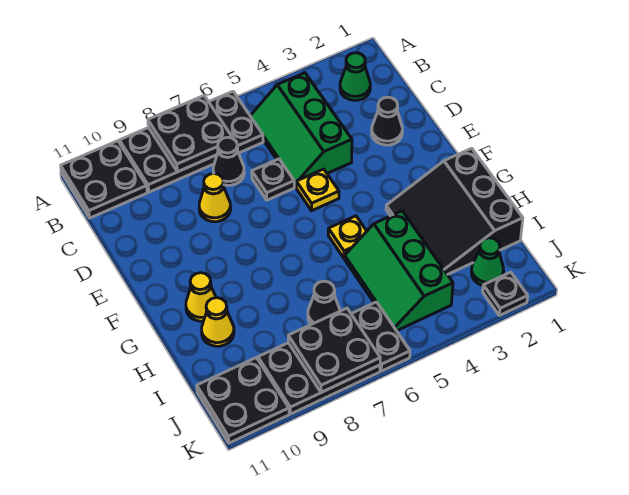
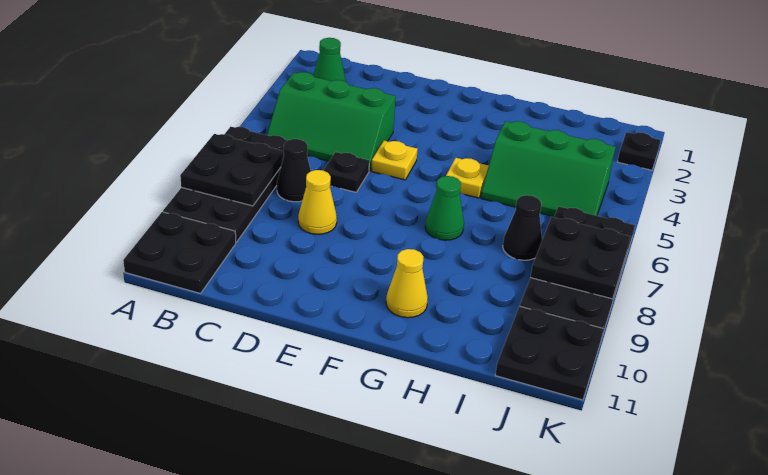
black cone D2 level 1 -> none
black slope G1:I3 level 1 top 1 -> none
yellow cone H10 level 1 -> none
green cone J2 level 1 -> green cone G7 level 1

